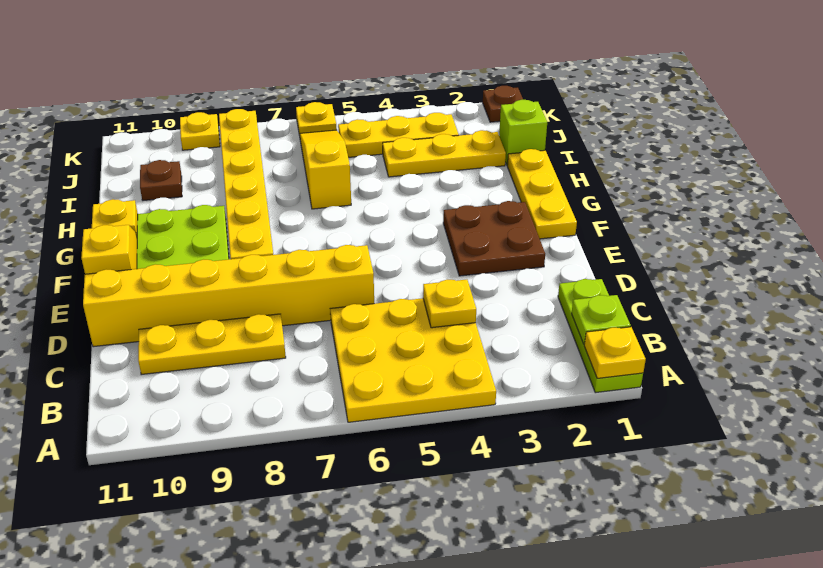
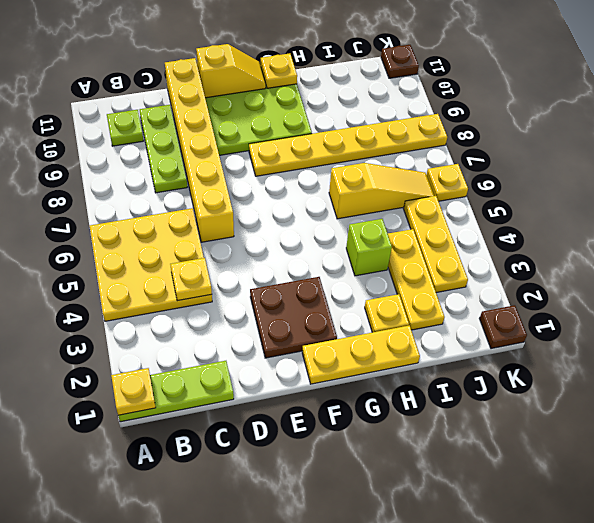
lime plate B1 level 2 -> lime plate B10 level 1
yellow plate C8:C10 level 1 -> lime plate C8:C10 level 1
lime brick I1 level 1 -> lime brick H4 level 1
brown plate I10 level 1 -> brown plate K11 level 1
yellow plate K9 level 1 -> yellow plate H2 level 1

